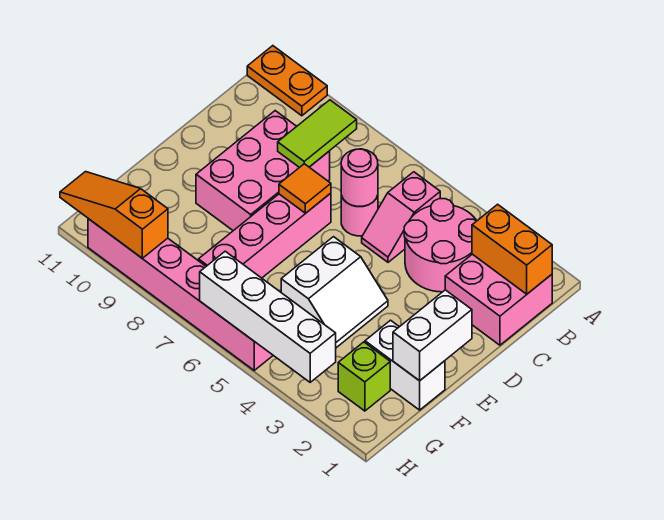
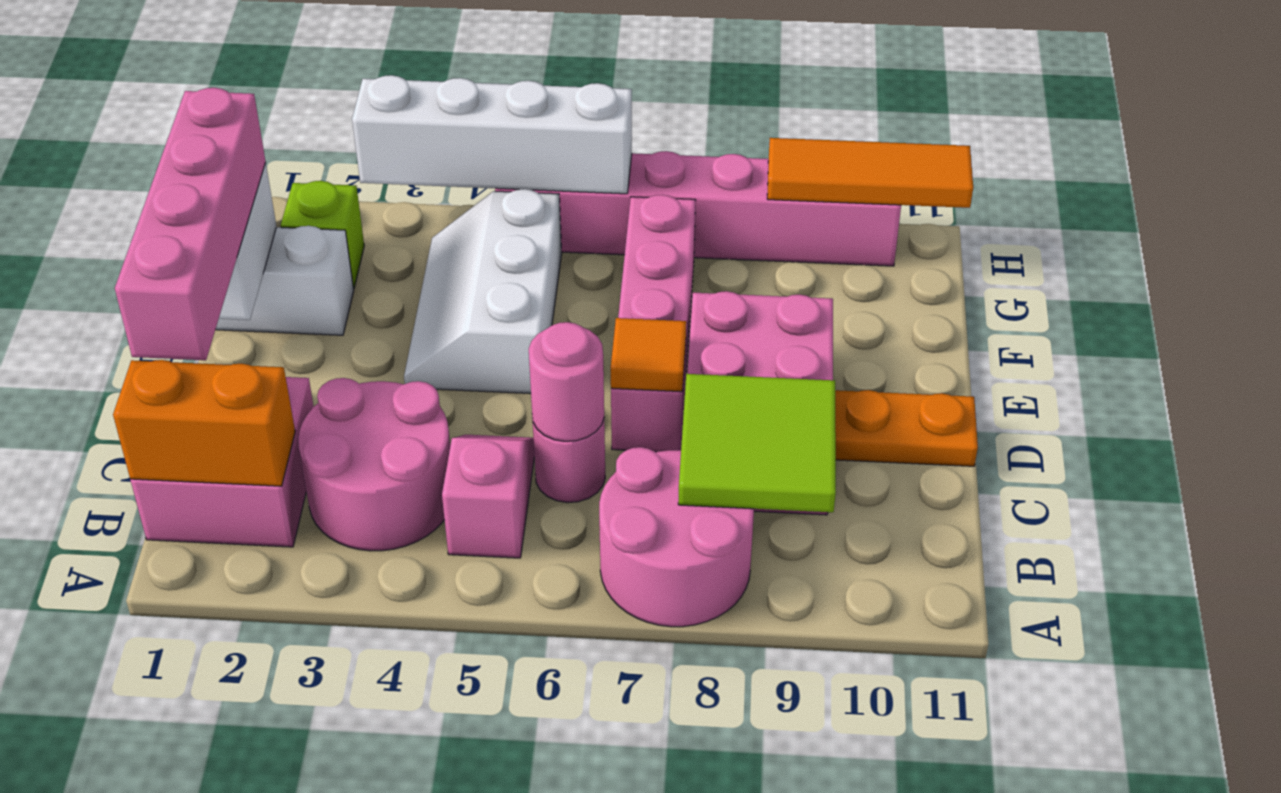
none -> pink round brick A7:B8 level 1
orange plate A10:A11 level 1 -> orange plate D10:D11 level 1
lime tile B8:C8 level 2 -> lime tile B8:C9 level 2
none -> pink brick C1:F1 level 3
white slope E4:F5 level 1 top 5 -> white slope E4:G5 level 1 top 5
orange slope H9:H11 level 2 top 9 -> orange tile H9:H11 level 2

